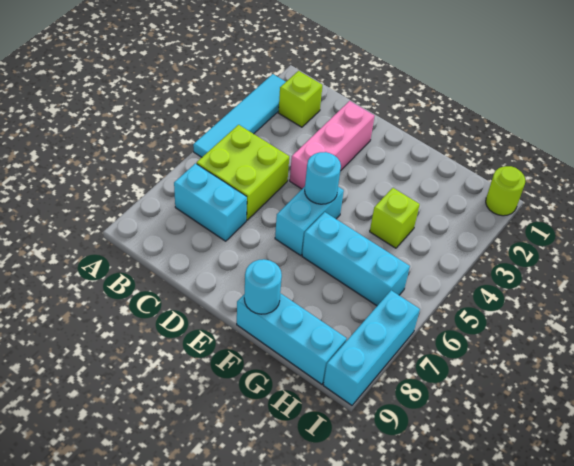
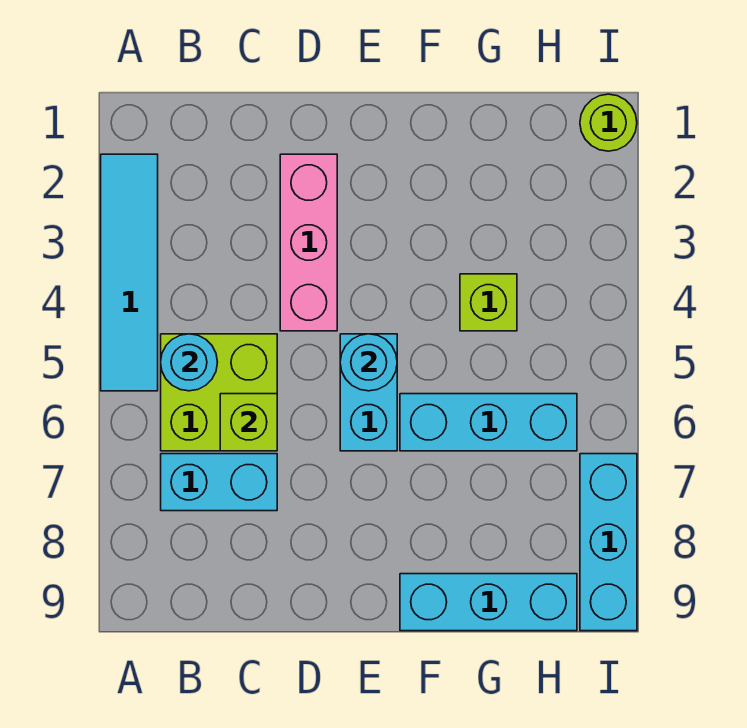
lime brick B2 level 1 -> lime brick C6 level 2
cyan round brick F9 level 2 -> cyan round brick B5 level 2

